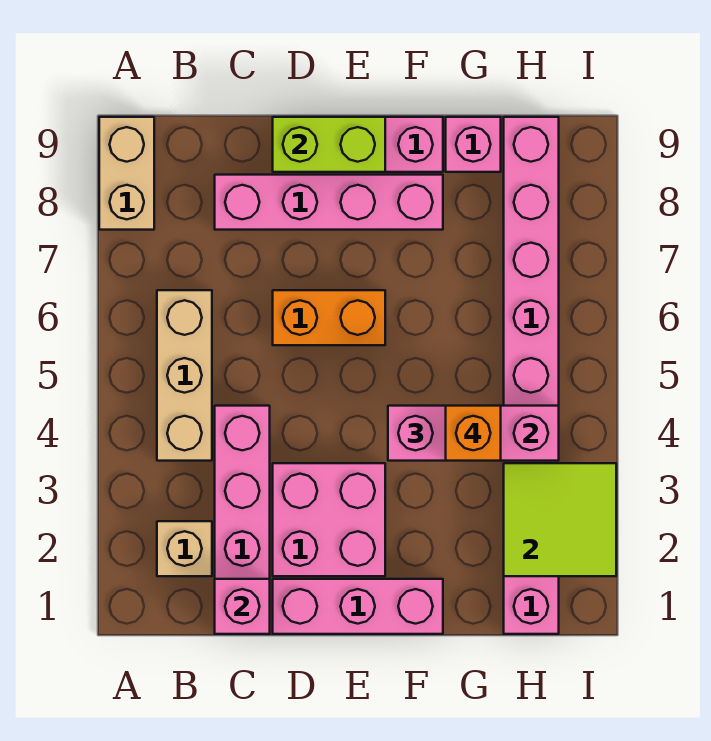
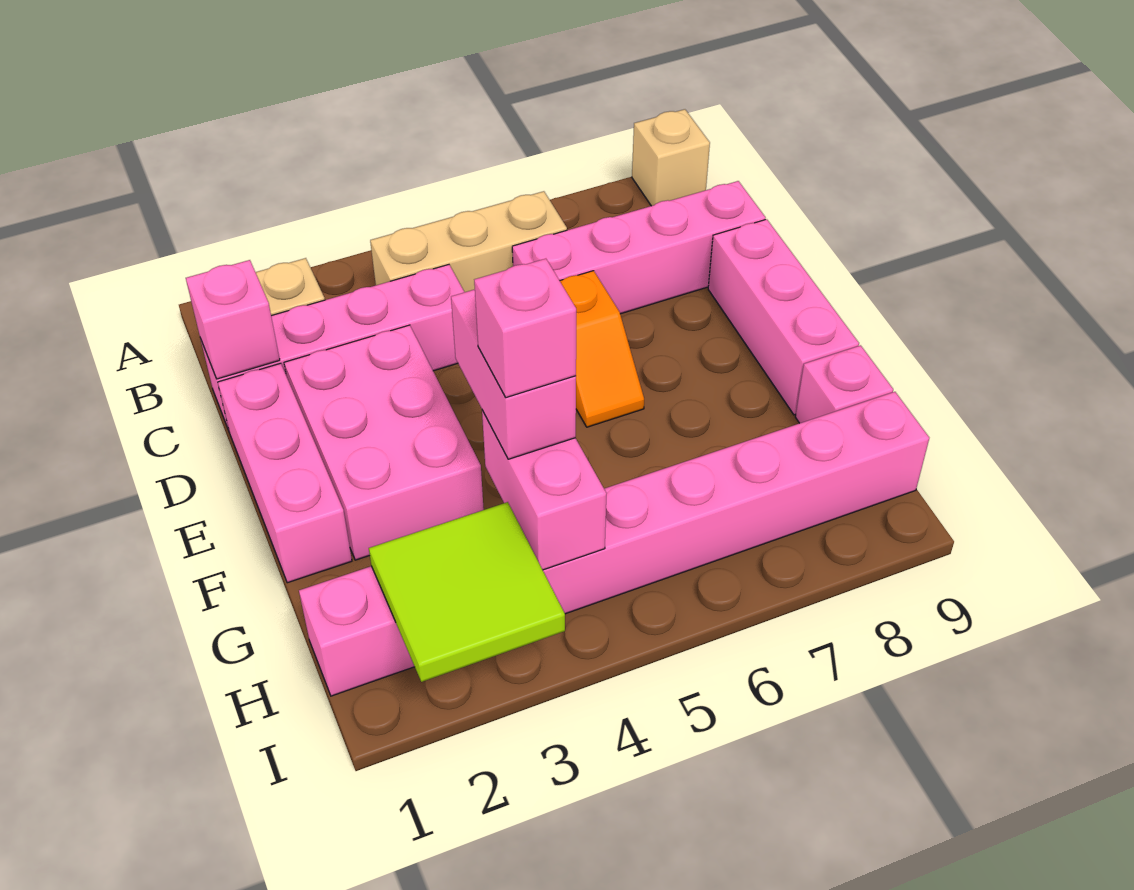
tan brick A8:A9 level 1 -> tan brick A9 level 1
pink brick C8:F8 level 1 -> pink brick C6:C9 level 1
pink brick D2:E3 level 1 -> pink brick D2:F3 level 1
orange brick D6:E6 level 1 -> orange slope D6:E6 level 1 top D
lime brick D9:E9 level 2 -> none
orange brick G4 level 4 -> pink brick G4 level 4

